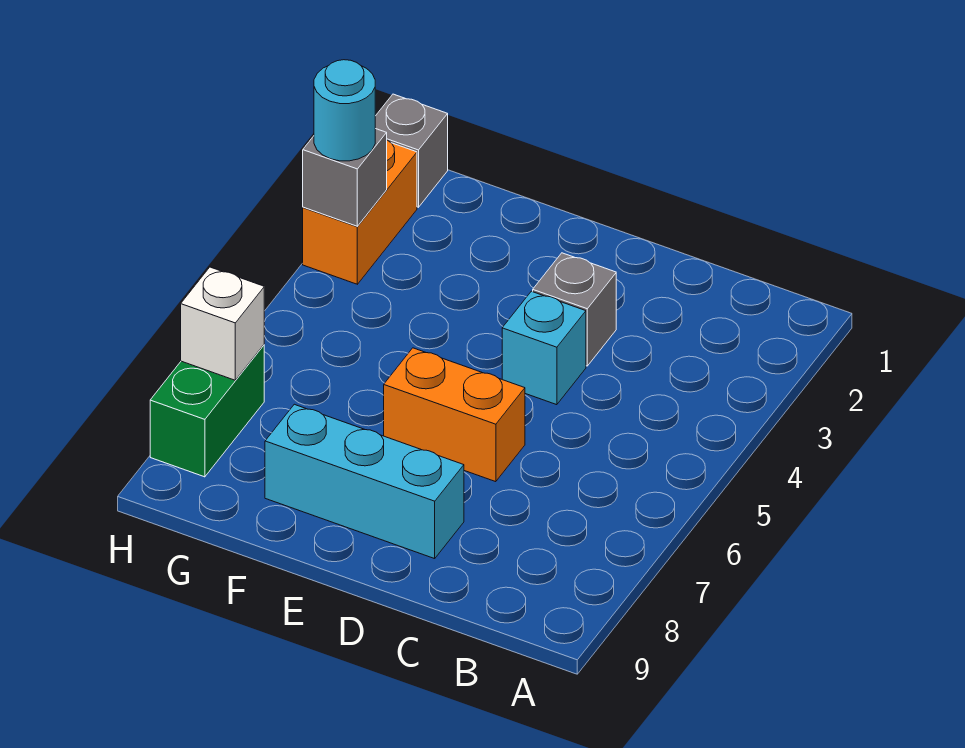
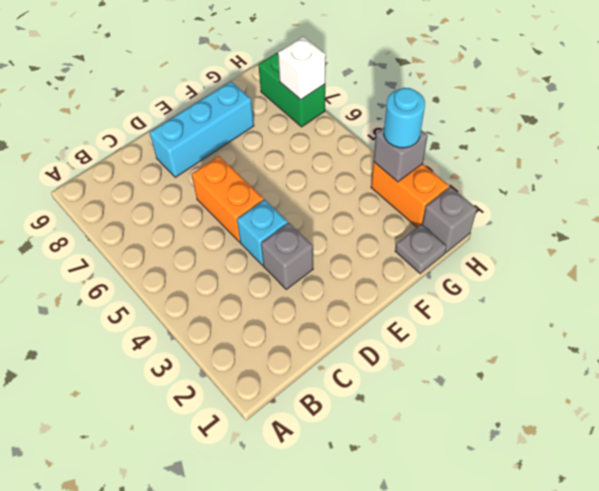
orange brick D6:E6 level 1 -> orange brick D5:D6 level 1
none -> grey plate G1 level 1

